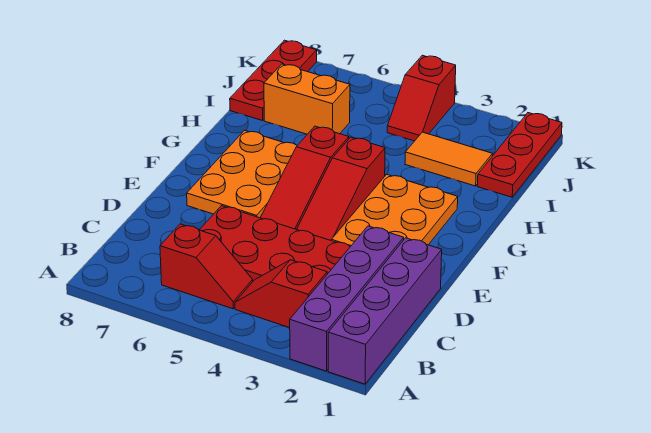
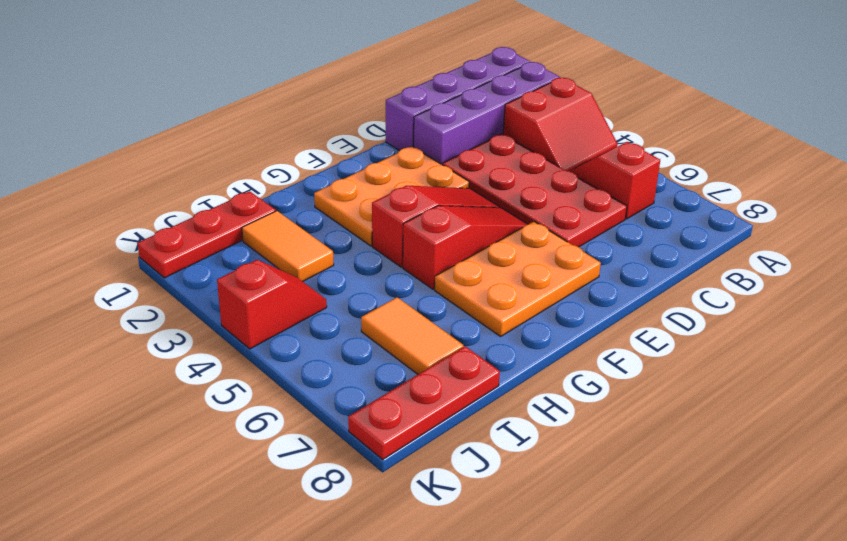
red slope B3:B4 level 1 top 3 -> red slope A3:B4 level 1 top 3
orange brick I6:I7 level 1 -> orange tile I6:I7 level 1

